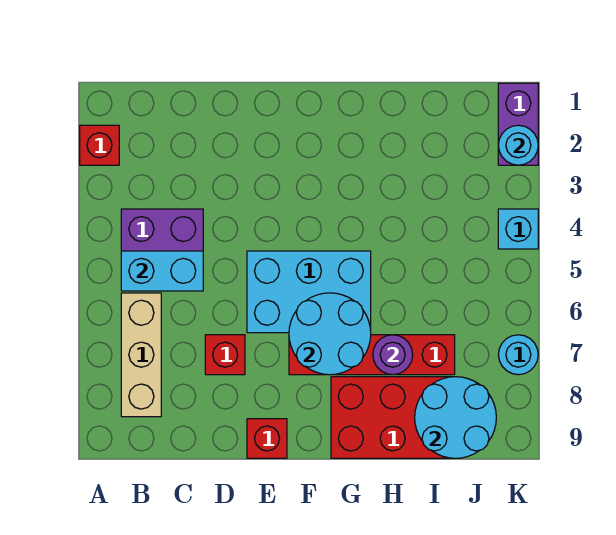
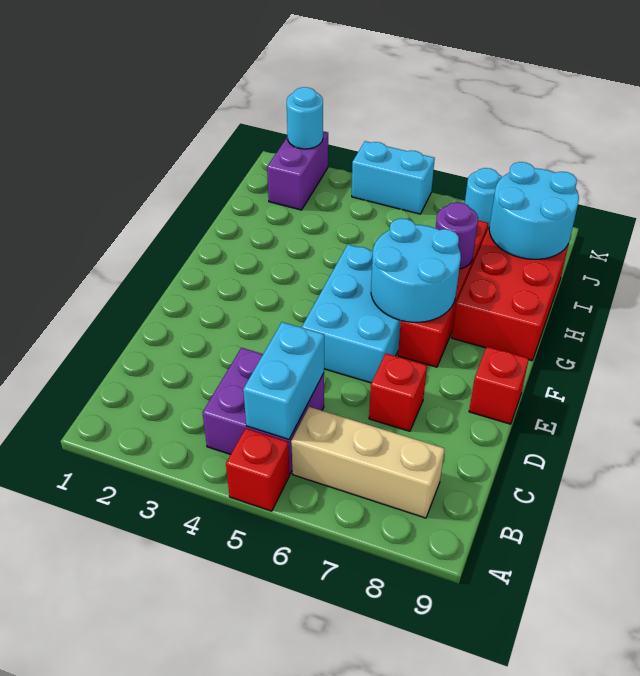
red brick A2 level 1 -> red brick A5 level 1
purple brick K1:K2 level 1 -> purple brick J2:K2 level 1
cyan brick K4 level 1 -> cyan brick K4:K5 level 1

